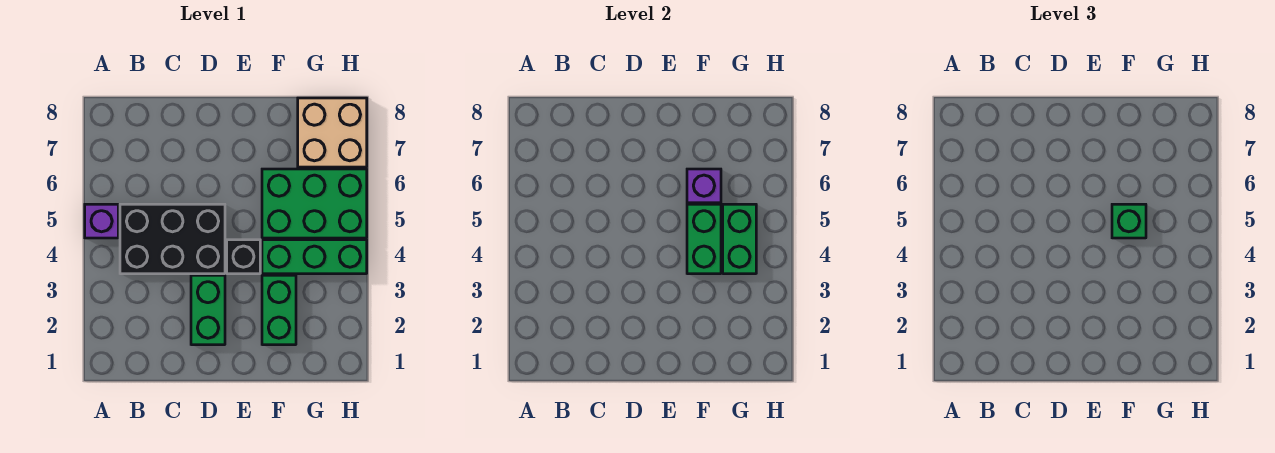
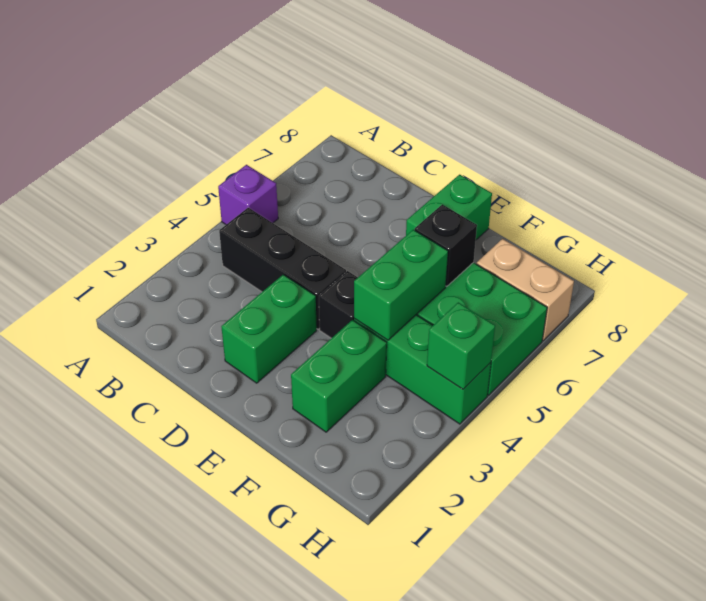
black brick B4:D5 level 1 -> black brick B4:D4 level 1
green brick F5 level 3 -> green brick H4 level 2
purple brick F6 level 2 -> black brick F6 level 2
green brick G4:G5 level 2 -> green brick E7:E8 level 1
tan brick G7:H8 level 1 -> tan brick G7:H7 level 1

